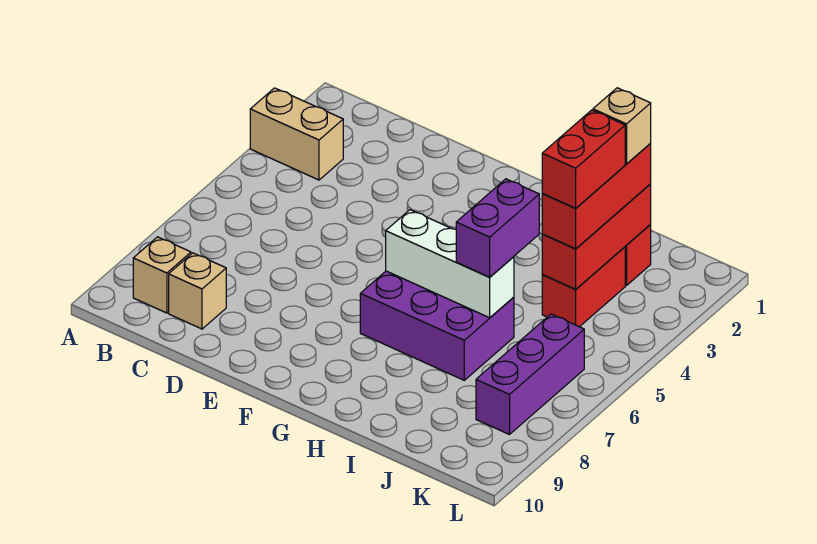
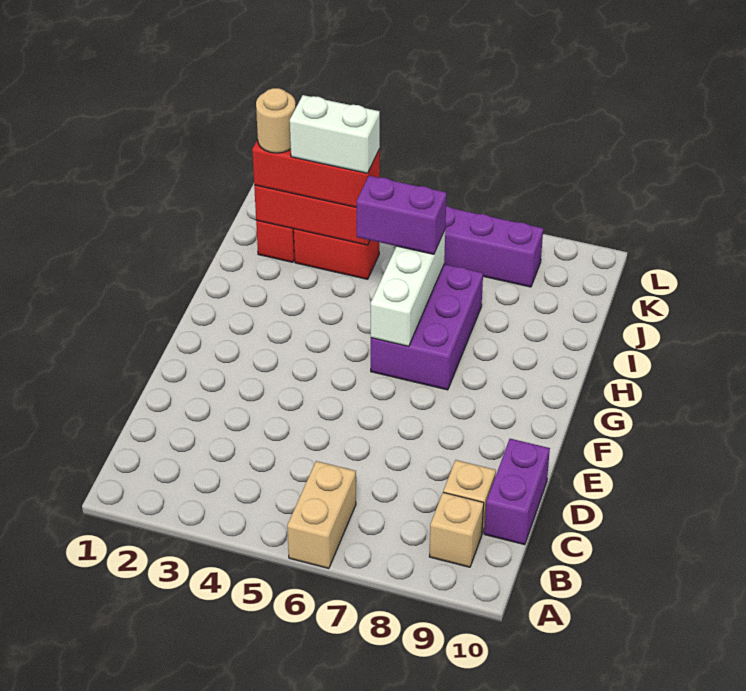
tan brick A3:B3 level 1 -> tan brick A6:B6 level 1
none -> purple brick C10:D10 level 1
tan brick J2 level 4 -> tan round brick J2 level 4
red brick J3:J4 level 4 -> white brick J3:J4 level 4

